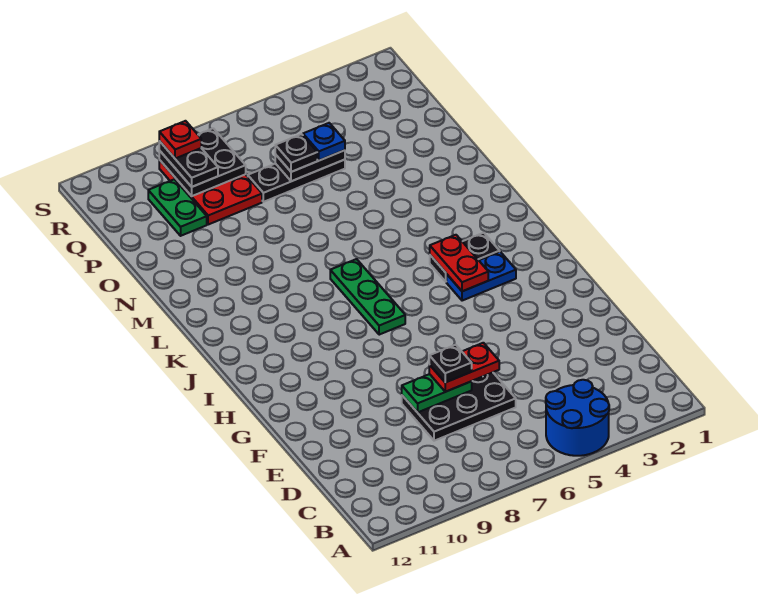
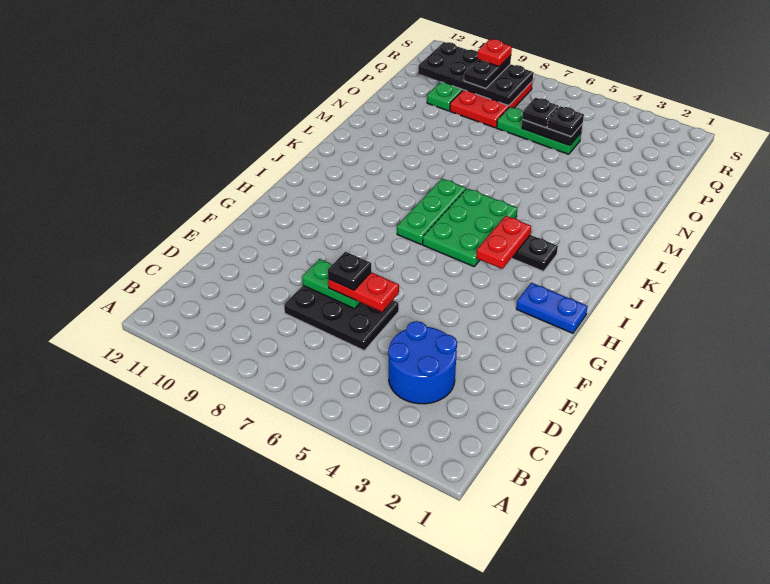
blue round brick A4:B5 level 1 -> blue round brick C3:D4 level 1
blue plate I3:I4 level 1 -> blue plate H1:H2 level 1
none -> green plate I5:K6 level 1
black plate P5:P7 level 1 -> green plate P5:P7 level 1
blue plate P5 level 3 -> black plate P5 level 3
black plate Q8:R9 level 2 -> black plate Q8:R11 level 2

